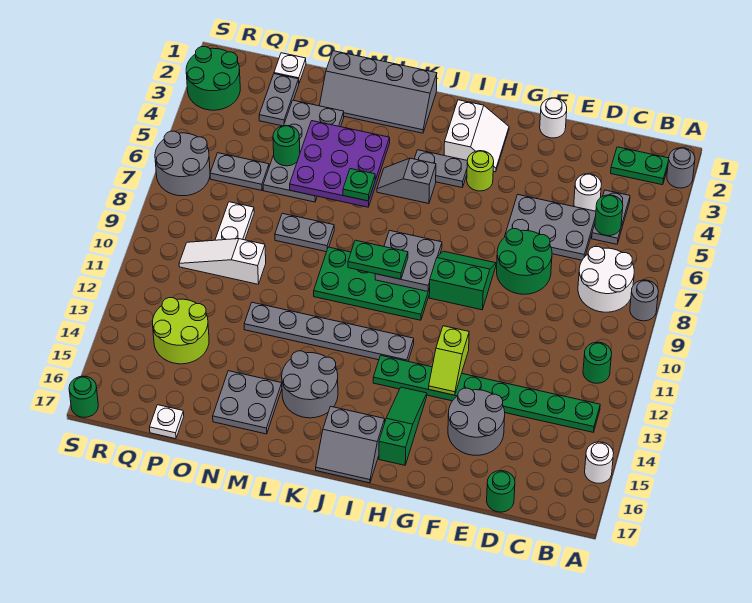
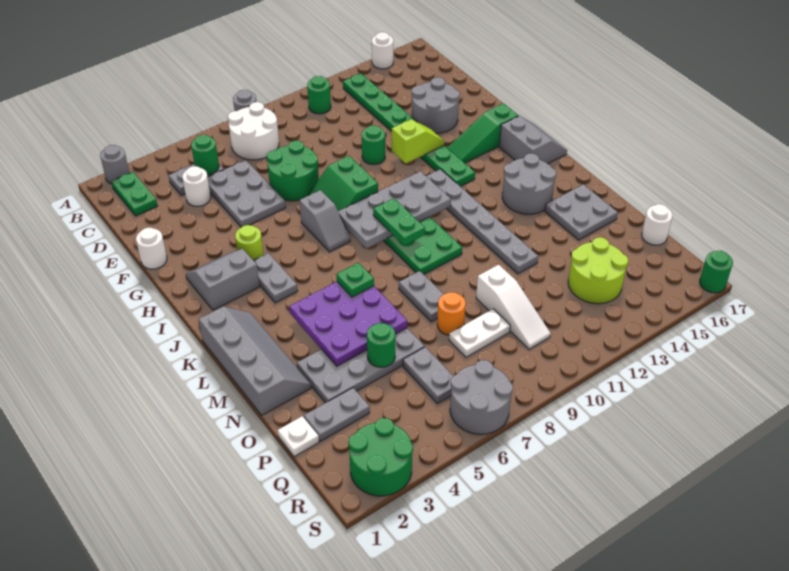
green round brick D17 level 1 -> green round brick F11 level 1
white slope H2:I3 level 1 top I -> grey slope H2:I3 level 1 top I
grey plate I8:J9 level 2 -> grey plate I8:J11 level 2
grey slope J5:K5 level 1 top J -> grey slope H7:I7 level 1 top H
none -> orange round brick O8 level 1
white plate P17 level 1 -> white round brick P17 level 1

